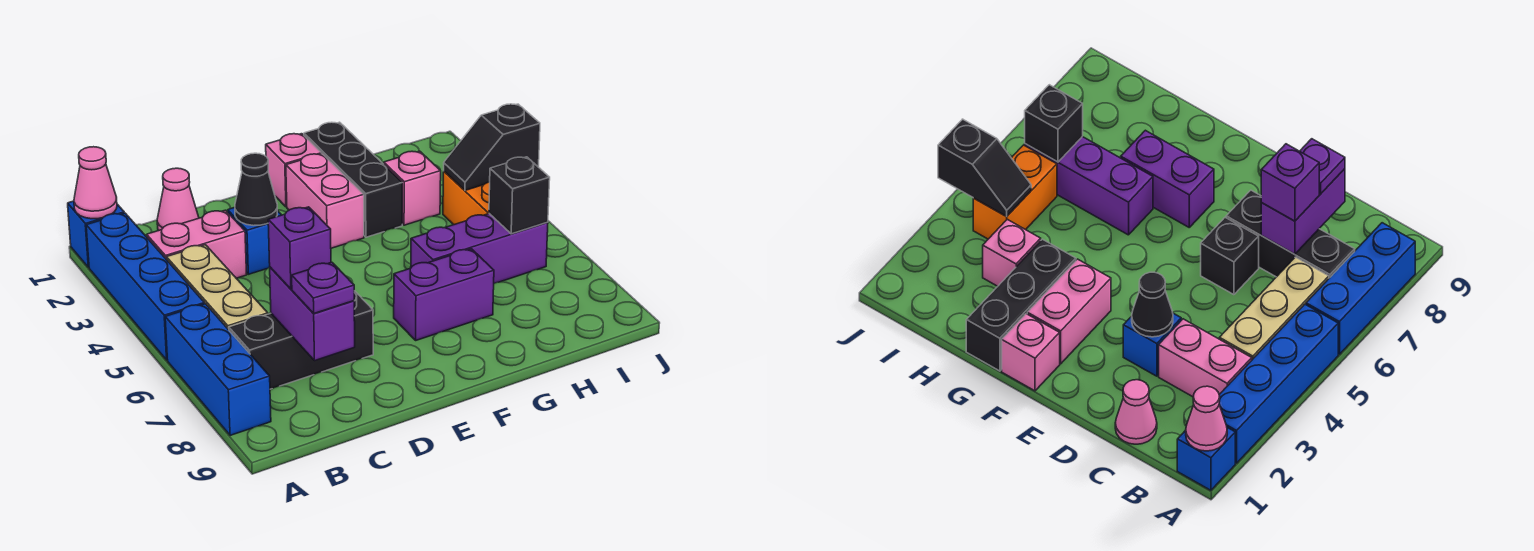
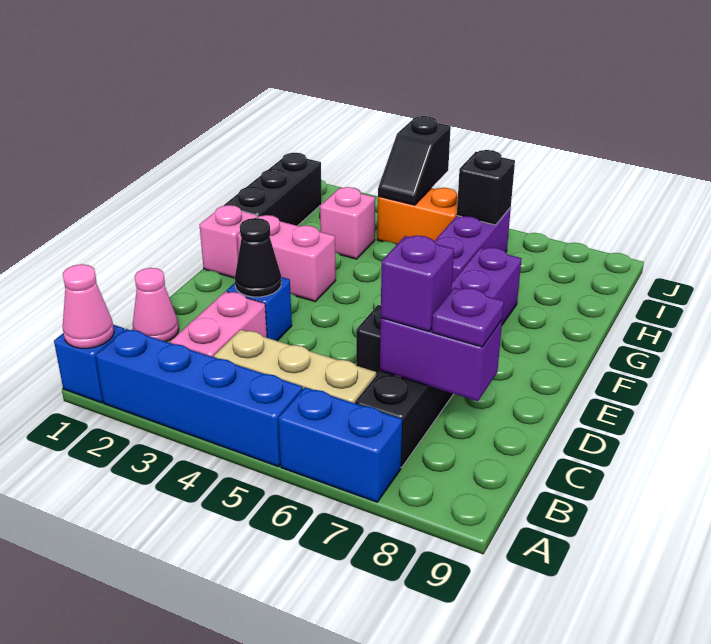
blue brick A6:A8 level 1 -> blue brick A6:A7 level 1
black brick G1:G3 level 1 -> black brick G1:I1 level 1

